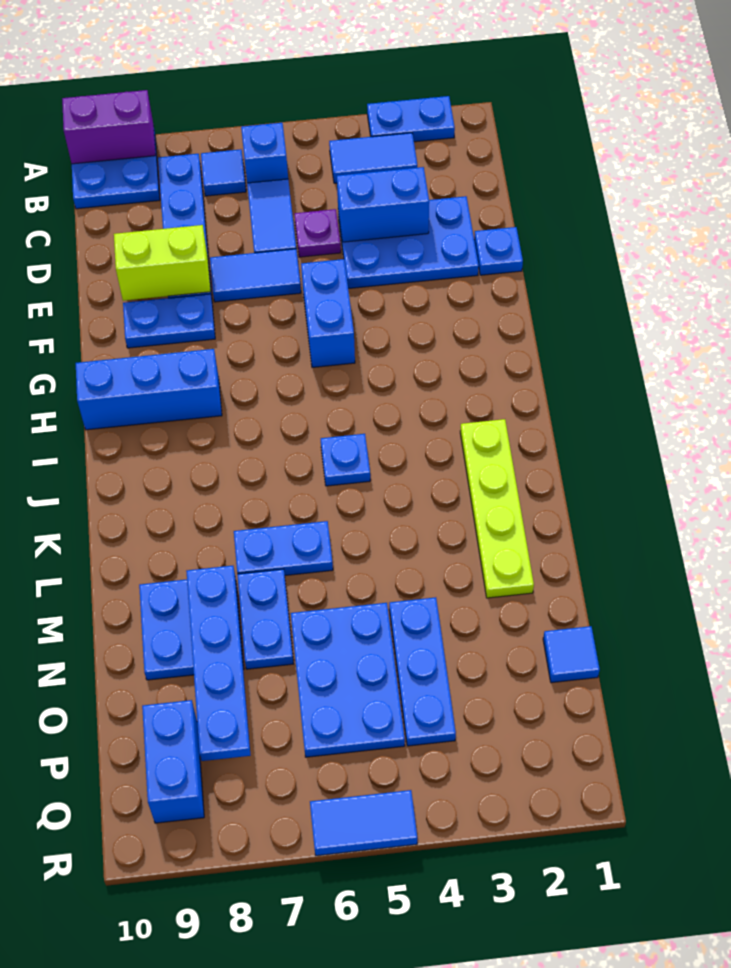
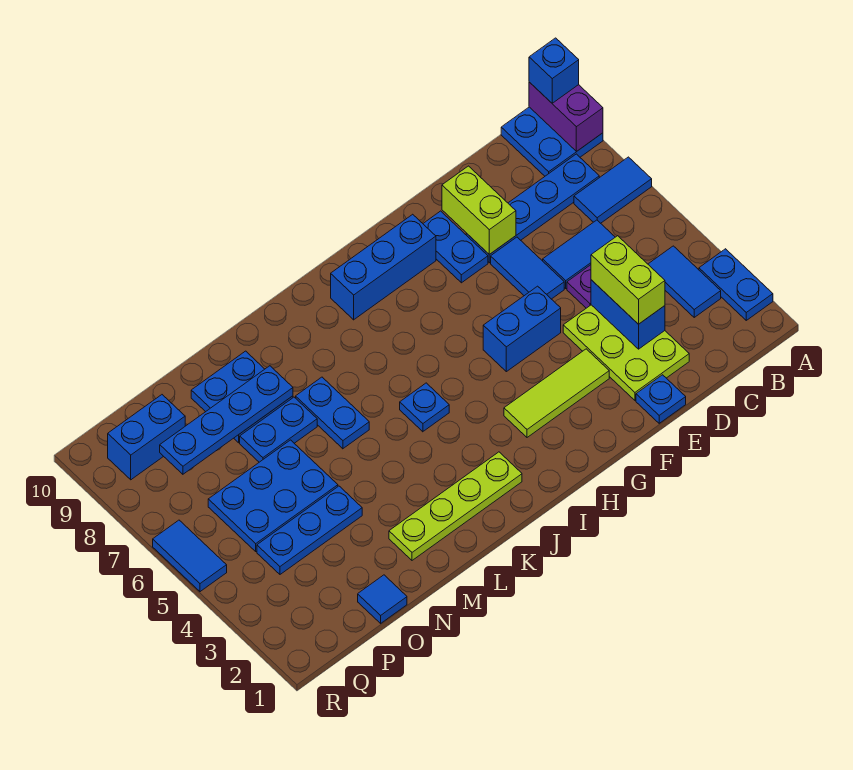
blue brick B6 level 1 -> blue brick A10 level 3
blue tile B7 level 1 -> blue tile A7:B7 level 1
blue plate D2:E4 level 1 -> lime plate D2:E4 level 1
none -> lime brick D3:D4 level 3
none -> lime tile F3:H3 level 1
blue brick H8:H10 level 1 -> blue brick G9:I9 level 1

